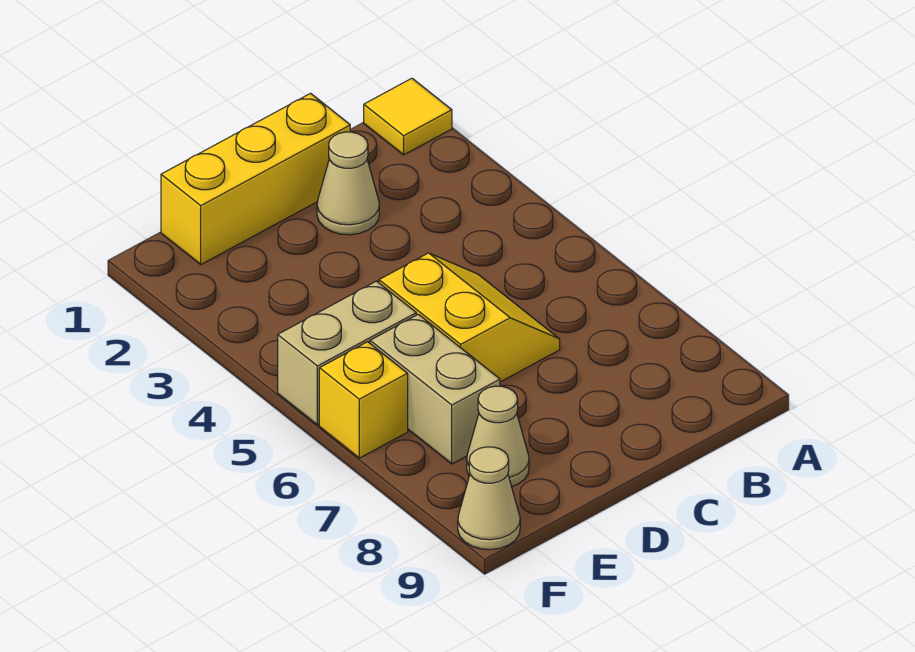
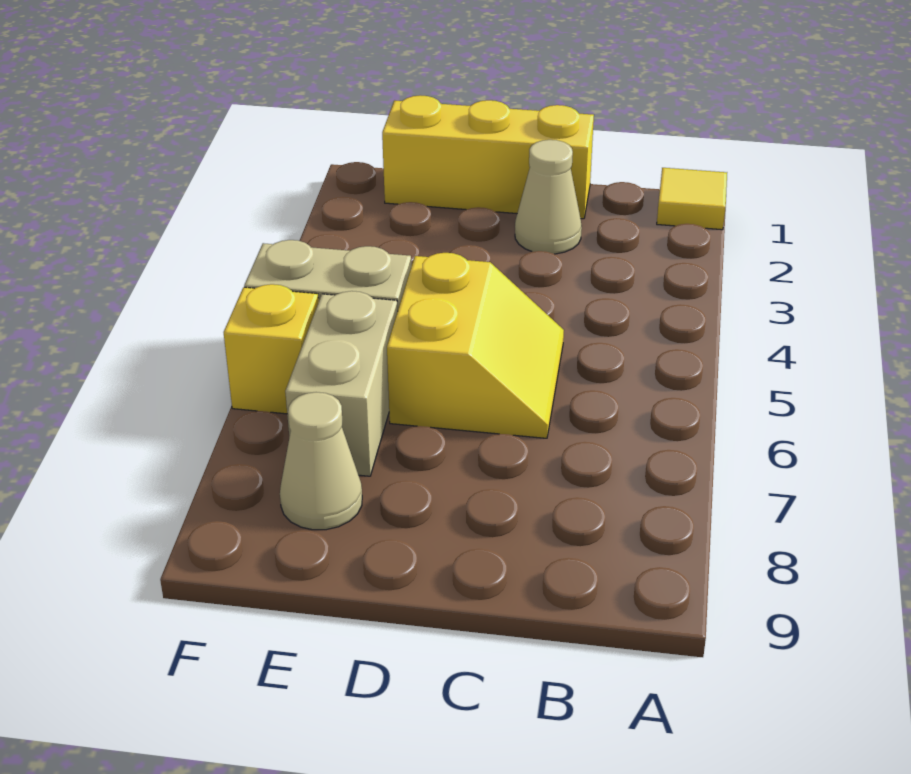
tan cone F9 level 1 -> none

